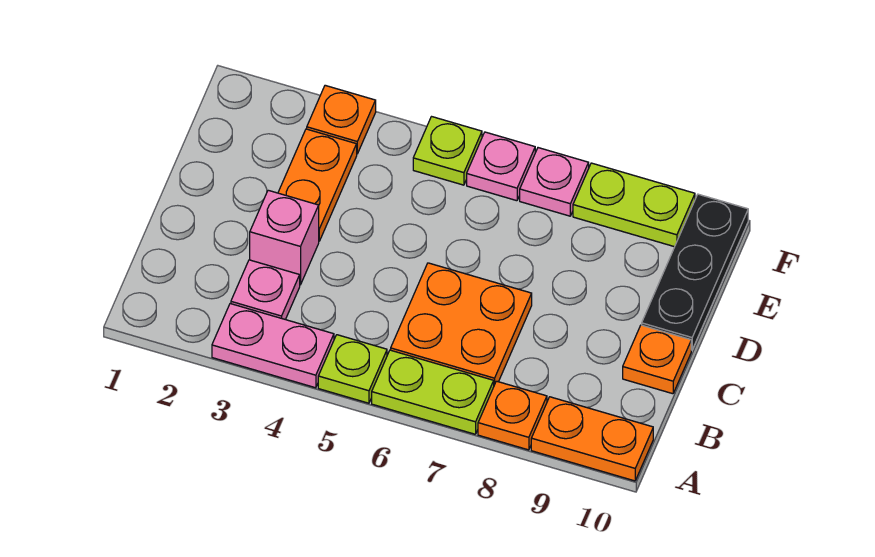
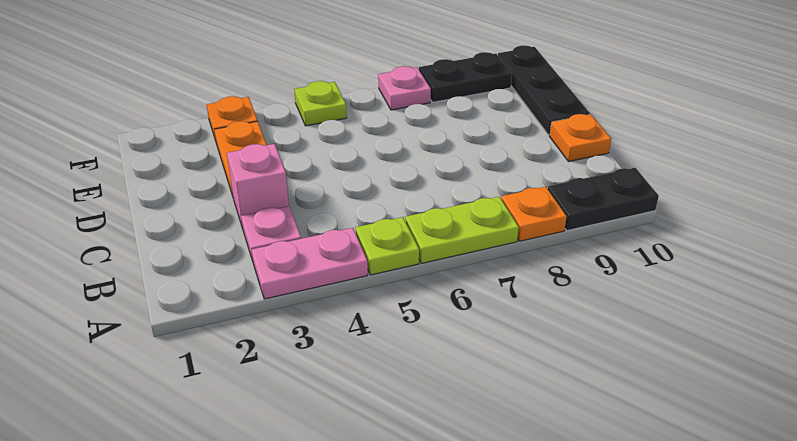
orange plate A9:A10 level 1 -> black plate A9:A10 level 1
orange plate B6:C7 level 1 -> none
pink plate F6 level 1 -> none
lime plate F8:F9 level 1 -> black plate F8:F9 level 1

